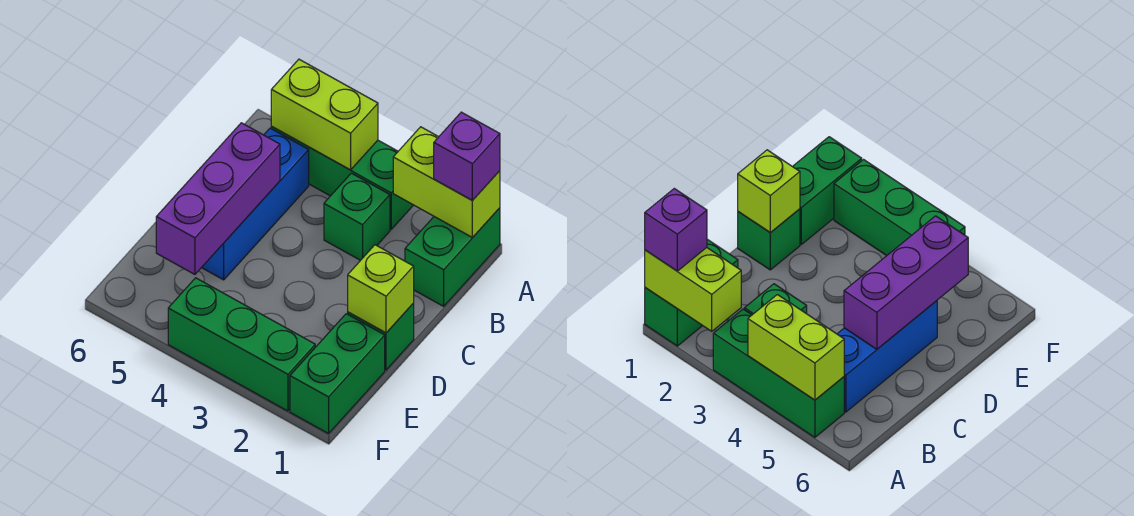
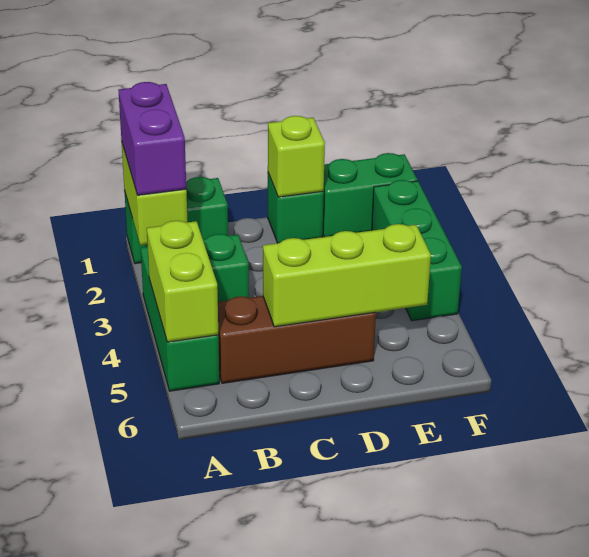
purple brick A1 level 3 -> purple brick A1:A2 level 3
blue brick B5:D5 level 1 -> brown brick B5:D5 level 1
purple brick C5:E5 level 2 -> lime brick C5:E5 level 2

